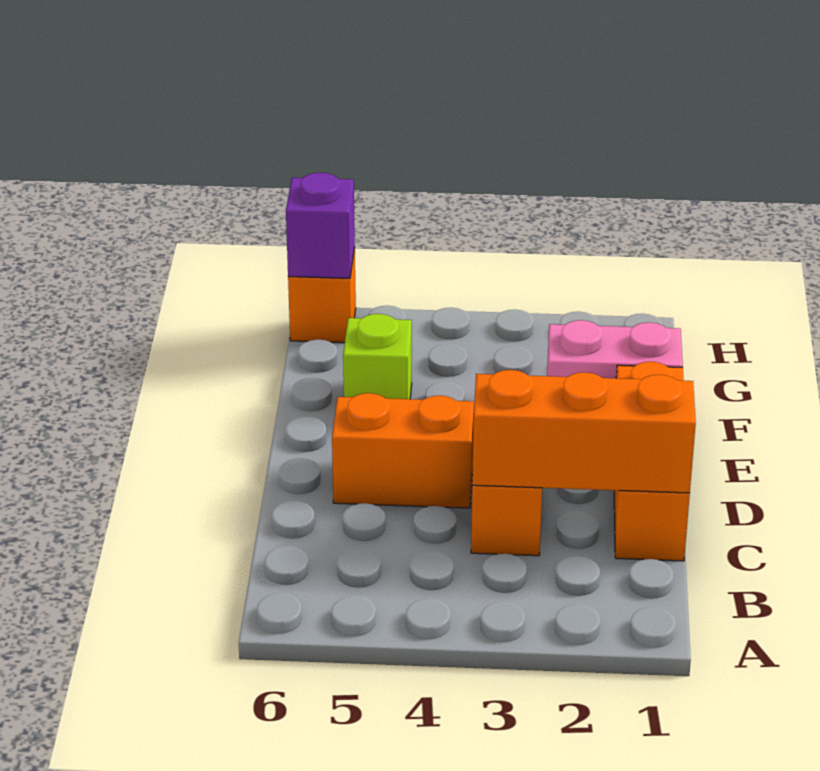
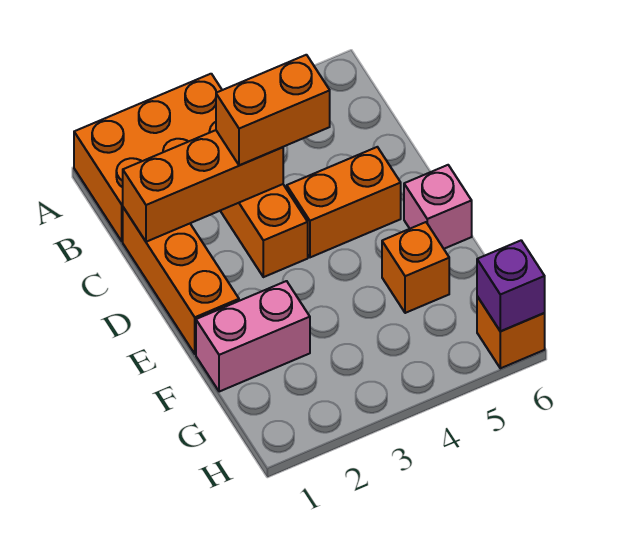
none -> orange brick A1:B3 level 1
none -> orange brick C3:C4 level 3
none -> pink brick E6 level 1
lime brick F5 level 1 -> orange brick F5 level 1

